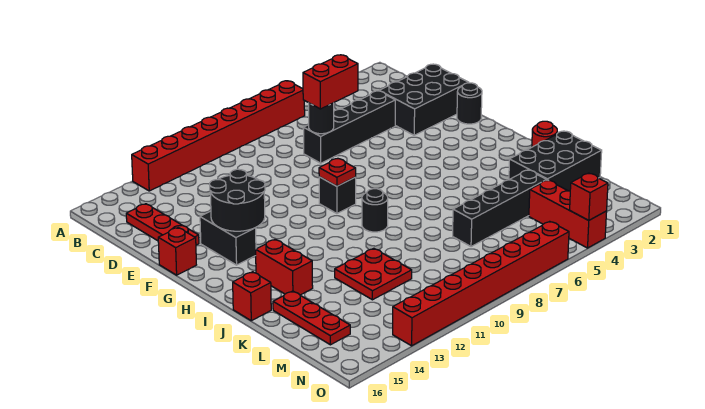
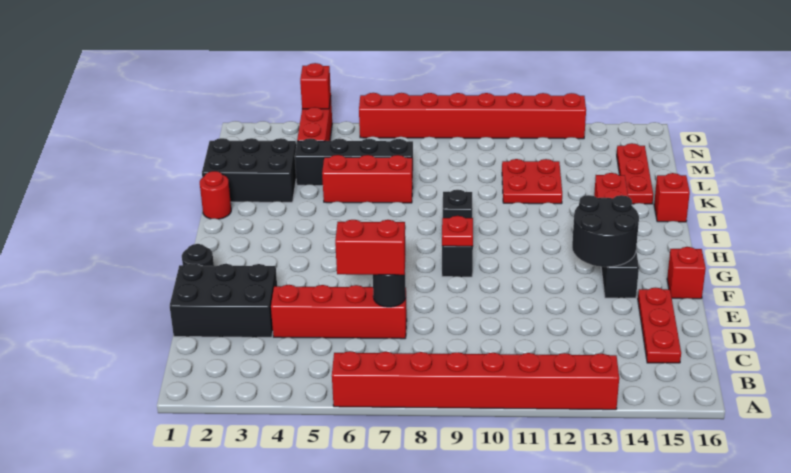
black brick D4:D7 level 1 -> red brick D4:D7 level 1
black round brick I9 level 1 -> black brick I9 level 1
none -> red brick K5:K7 level 1

